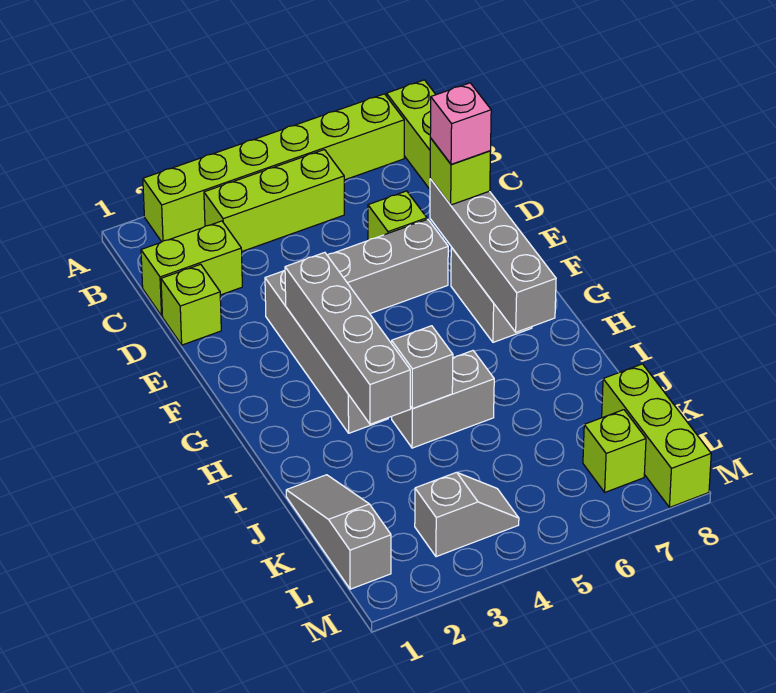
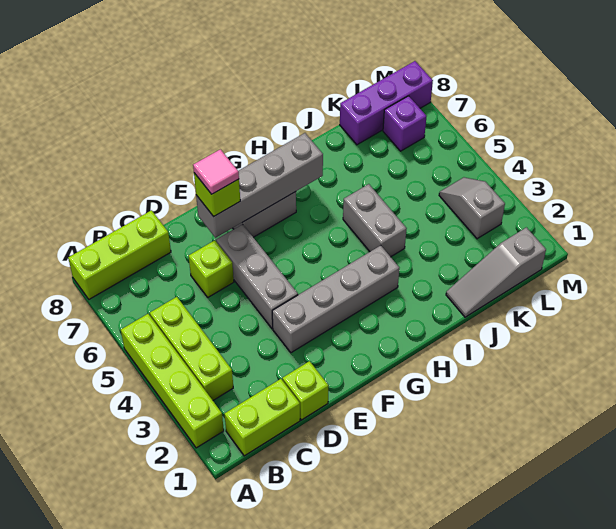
lime brick A2:A7 level 1 -> lime brick A2:A5 level 1
lime brick C1:C2 level 1 -> lime brick B1:C1 level 1
pink brick E7 level 4 -> pink tile E7 level 4
grey brick F3:I3 level 2 -> none
grey brick I4 level 2 -> none
lime brick K8:M8 level 1 -> purple brick K8:M8 level 1
lime brick L7 level 1 -> purple brick L7 level 1

